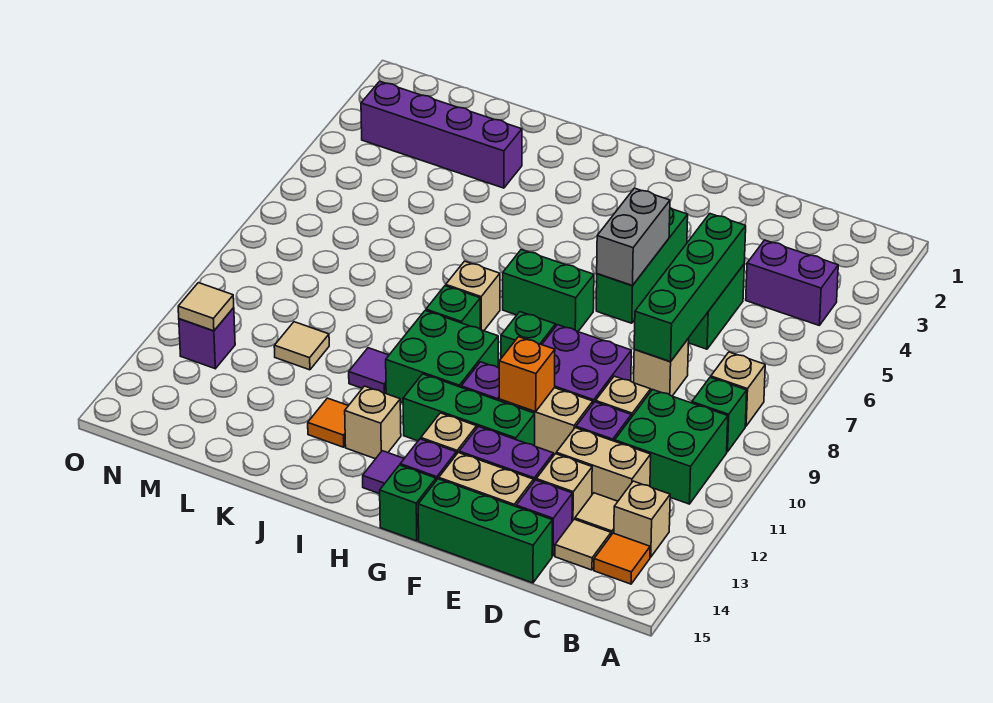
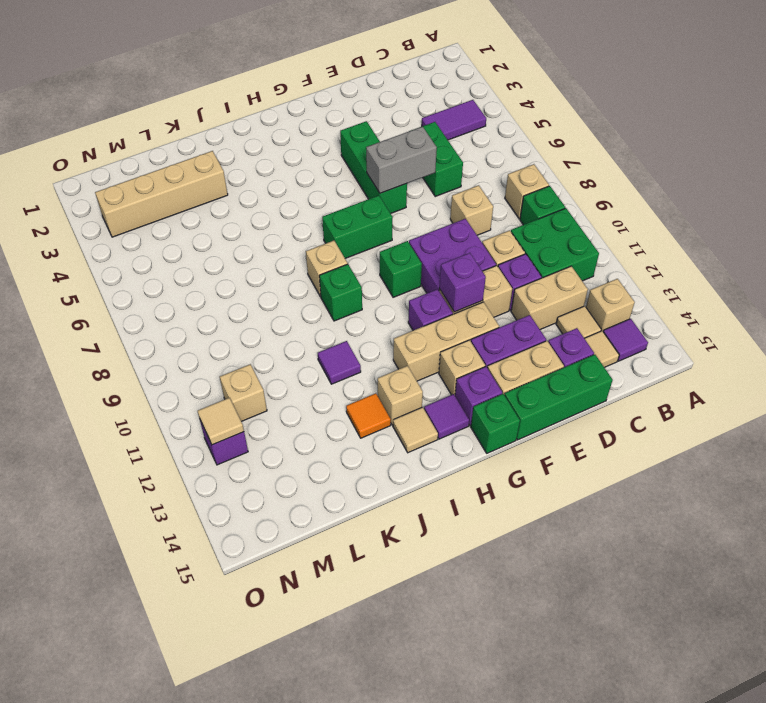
purple brick B4:C4 level 1 -> purple tile B4:C4 level 1
orange tile B14 level 1 -> purple tile B14 level 1
green brick D5:D8 level 2 -> none
tan brick D13 level 1 -> tan brick M11 level 1
grey brick F5:F6 level 2 -> grey brick E6:F6 level 2
orange brick F11 level 2 -> purple brick F11 level 2
green brick F12:H12 level 1 -> tan brick F12:H12 level 1
green brick H10:I11 level 1 -> none
purple brick K3:N3 level 1 -> tan brick K3:N3 level 1
tan tile L11 level 1 -> tan tile I14 level 1

